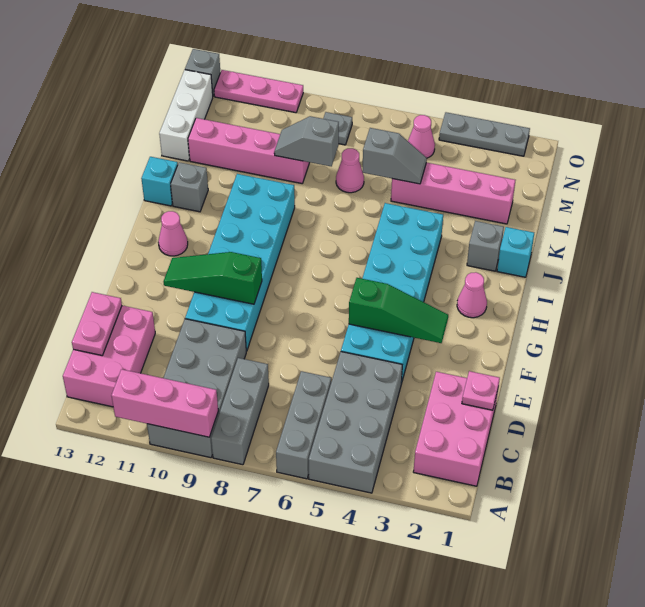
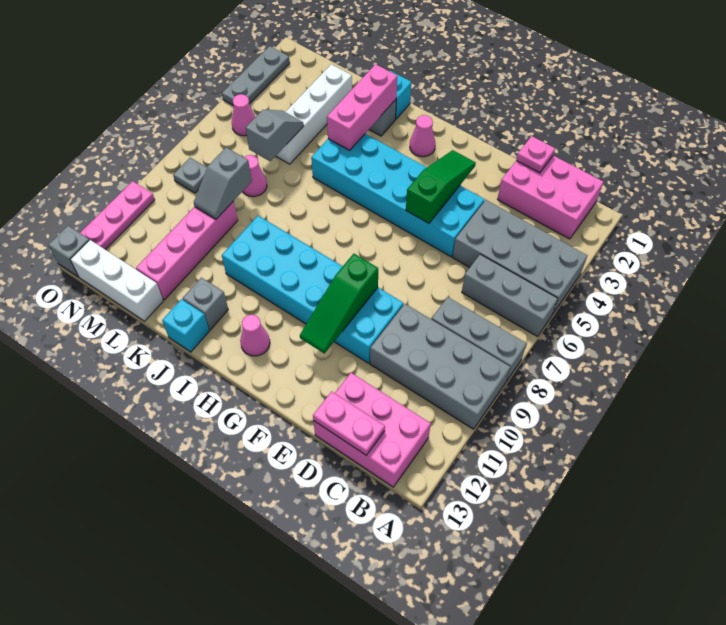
pink brick A9:A11 level 2 -> pink brick J2:J4 level 2
pink brick L2:L5 level 1 -> white brick L2:L5 level 1

